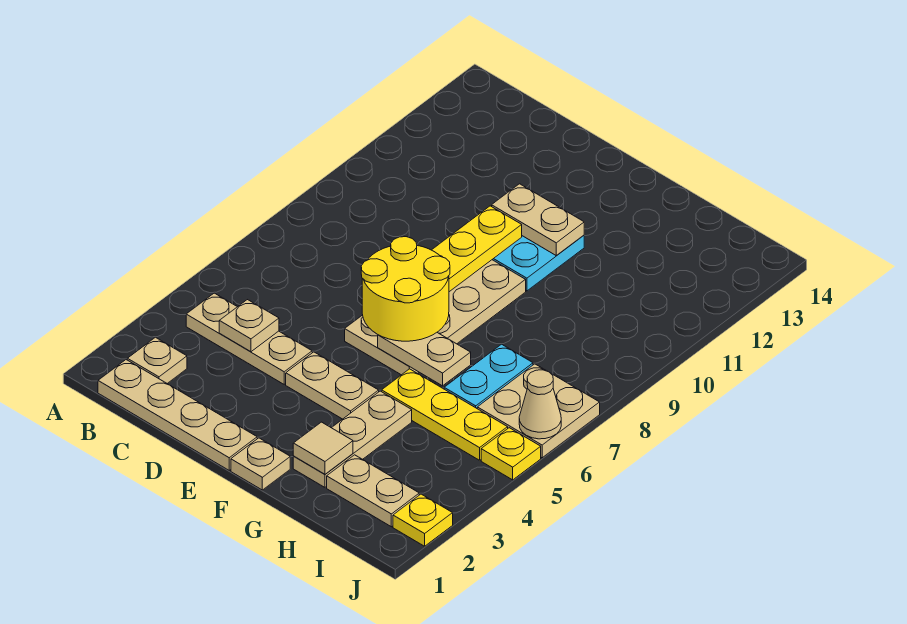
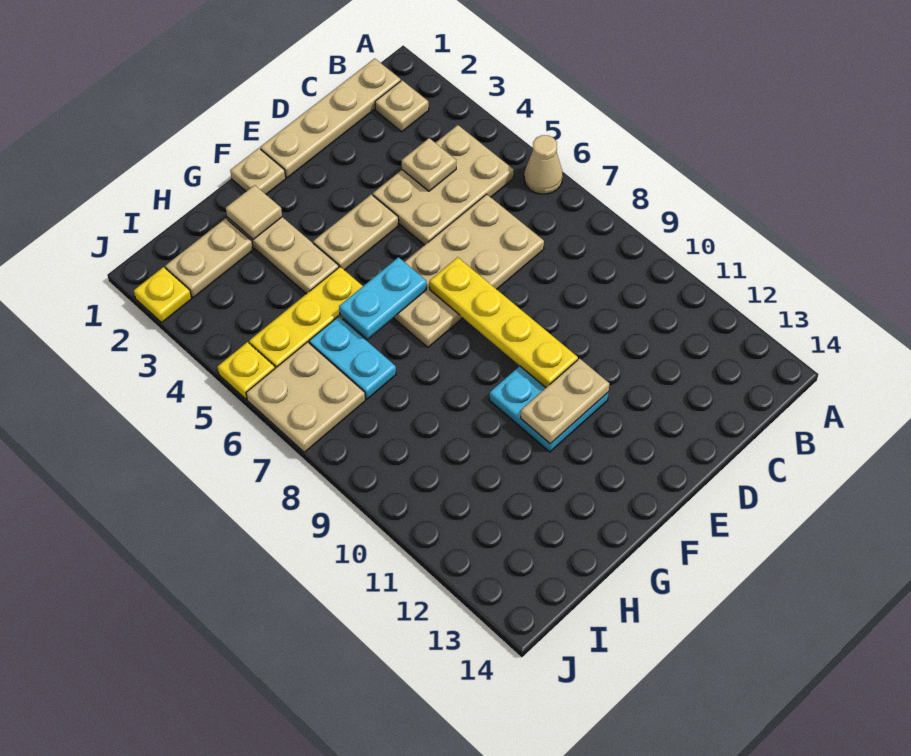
tan plate B4:D4 level 1 -> tan plate B4:D5 level 1
tan plate E6:F9 level 1 -> tan plate C6:F7 level 1
yellow round brick E6:F7 level 3 -> none
tan plate F6:G6 level 2 -> cyan plate F6:G6 level 2
tan cone J6 level 2 -> tan cone A6 level 1

